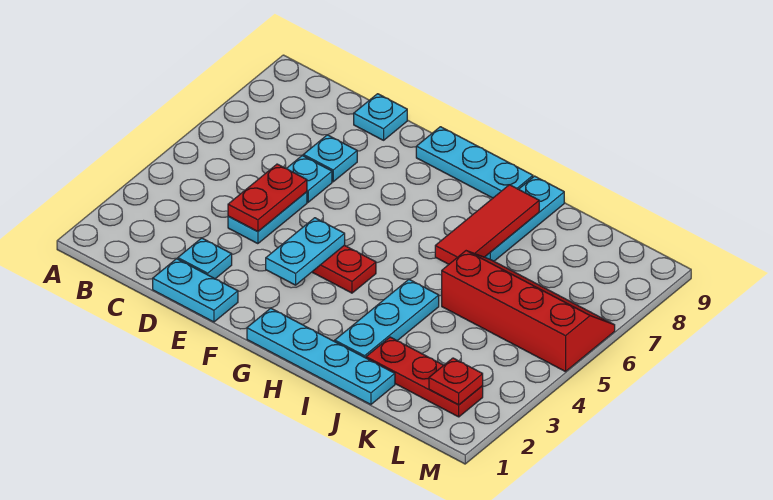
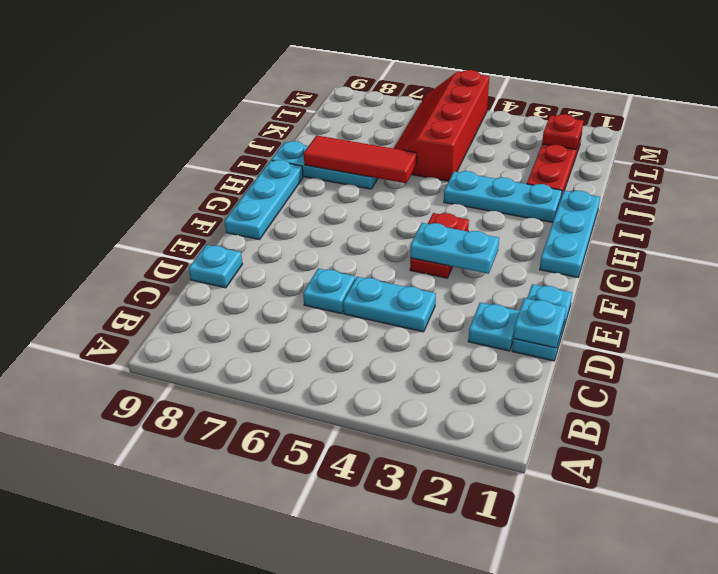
red plate D4:D5 level 2 -> none
cyan plate D7 level 1 -> cyan plate D1 level 2
cyan plate G1:J1 level 1 -> cyan plate G1:I1 level 1

